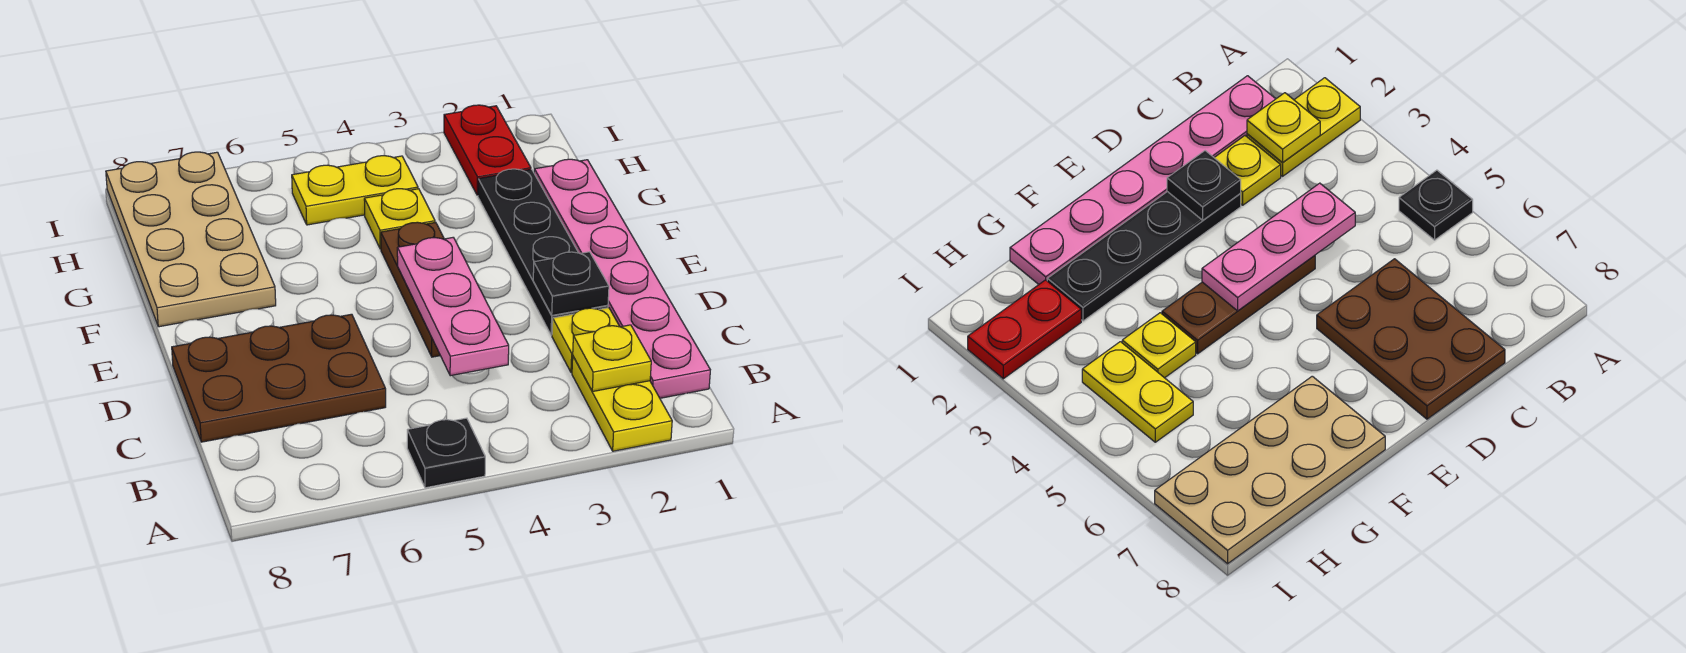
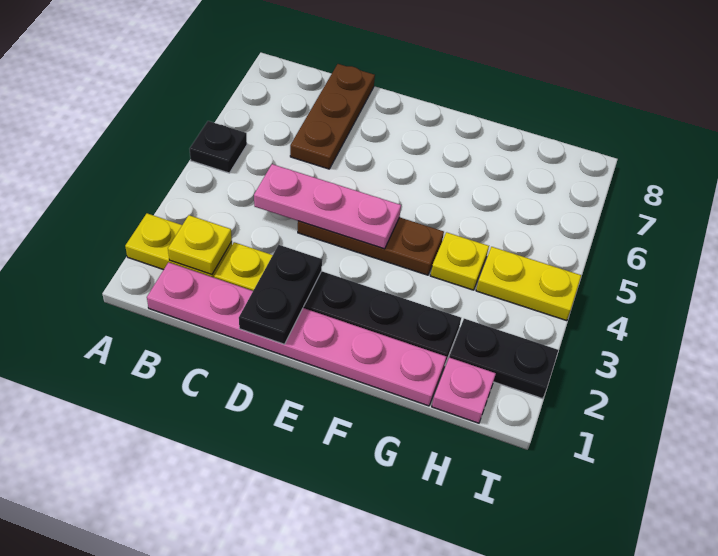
brown plate C6:D8 level 1 -> brown plate C6:C8 level 1
black plate D2 level 2 -> black plate D1:D2 level 2
tan plate F7:I8 level 1 -> none
none -> pink plate H1 level 1
red plate H2:I2 level 1 -> black plate H2:I2 level 1
yellow plate H4:H5 level 1 -> yellow plate H4:I4 level 1

